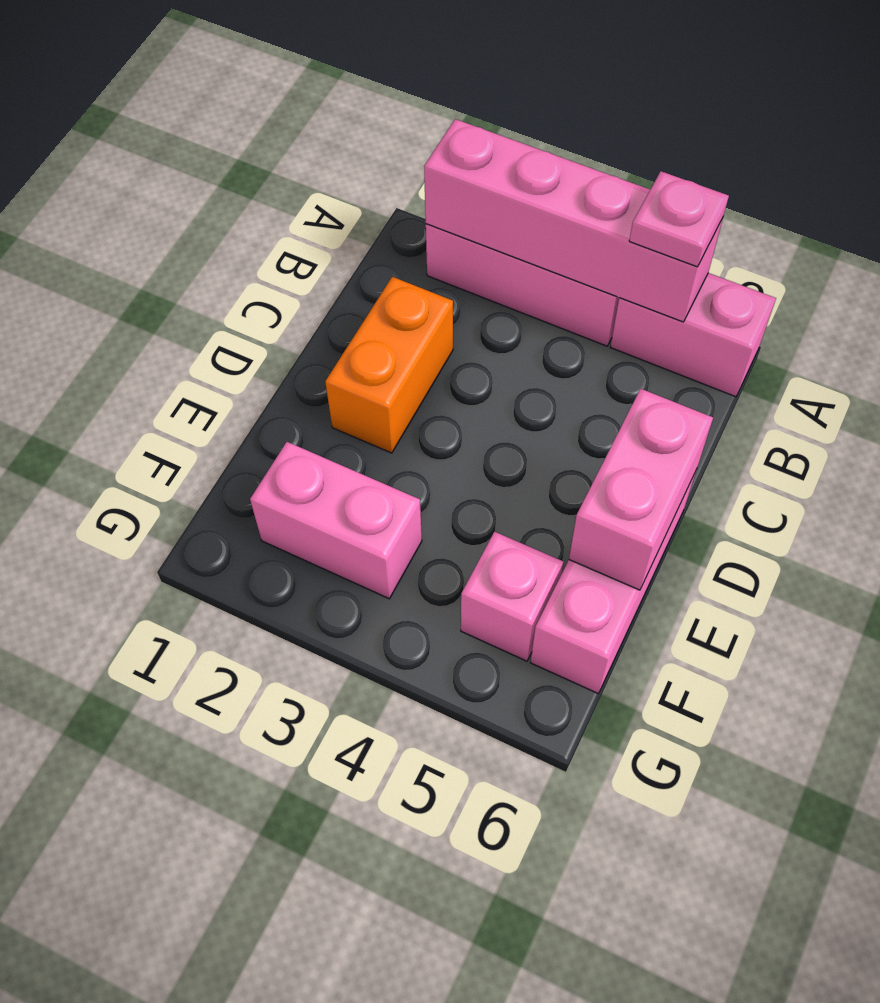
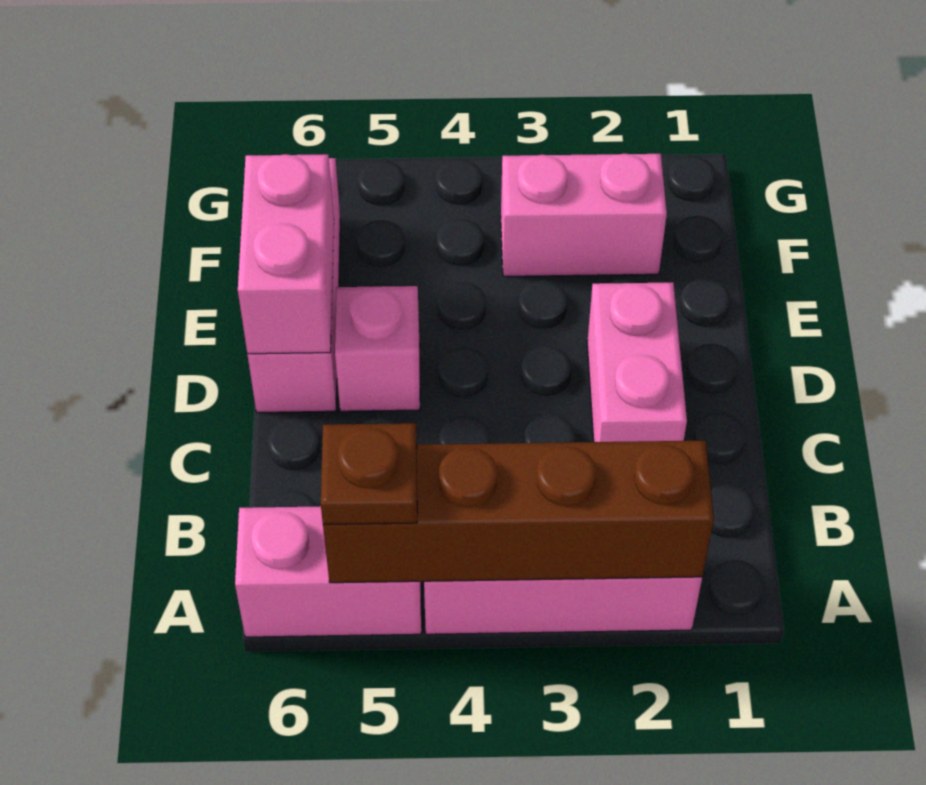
pink brick A2:A5 level 2 -> brown brick A2:A5 level 2
pink plate A5 level 3 -> brown plate A5 level 3
orange brick C2:D2 level 1 -> pink brick C2:D2 level 1
pink brick F5 level 1 -> pink brick D5 level 1

